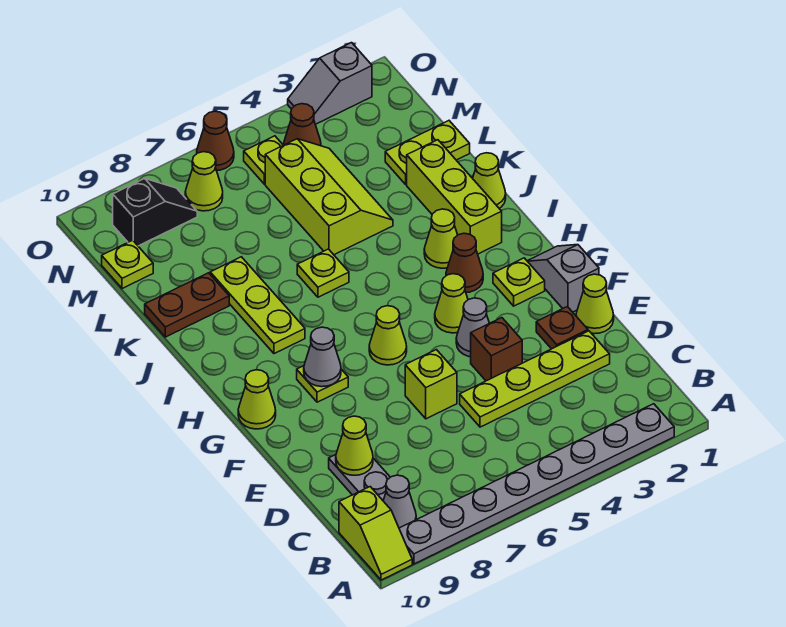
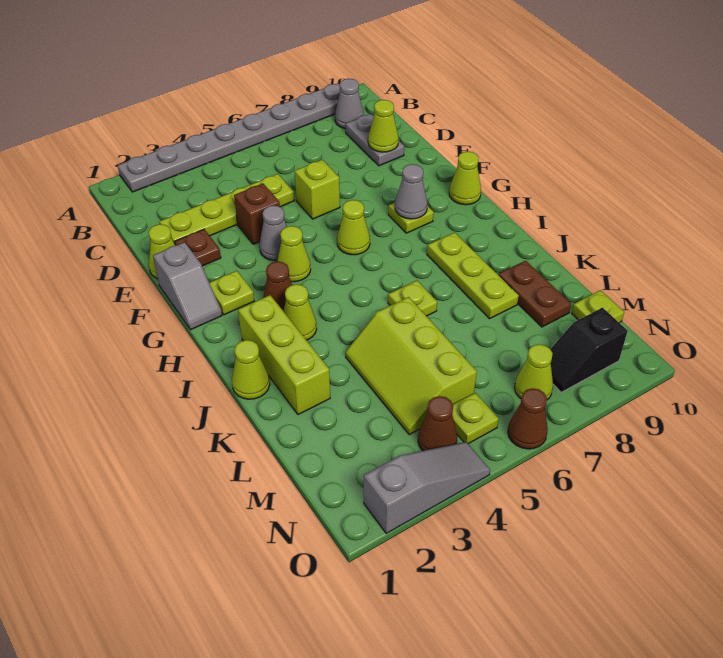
lime slope A10:B10 level 1 top B -> none
brown plate K9:K10 level 1 -> brown plate K9:L9 level 1
lime plate L1:L2 level 1 -> none
grey slope O2:O3 level 1 top 2 -> grey slope O2:O4 level 1 top 2

